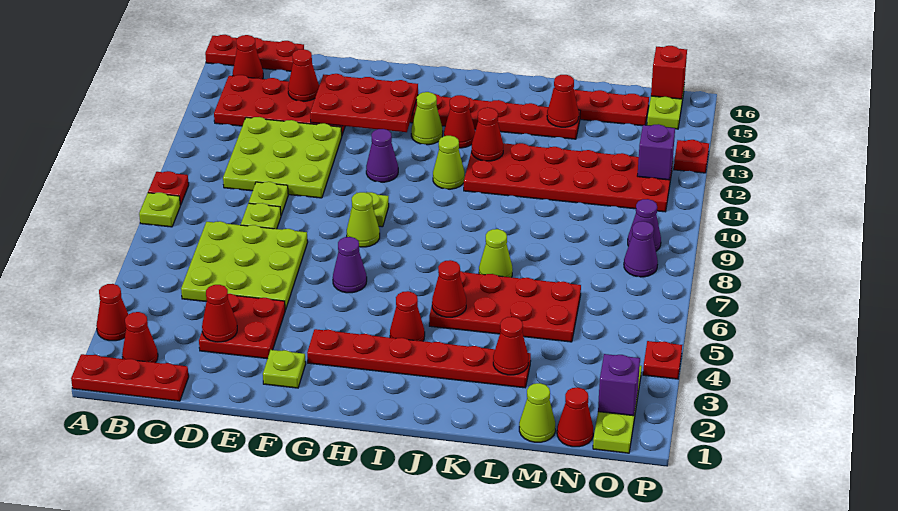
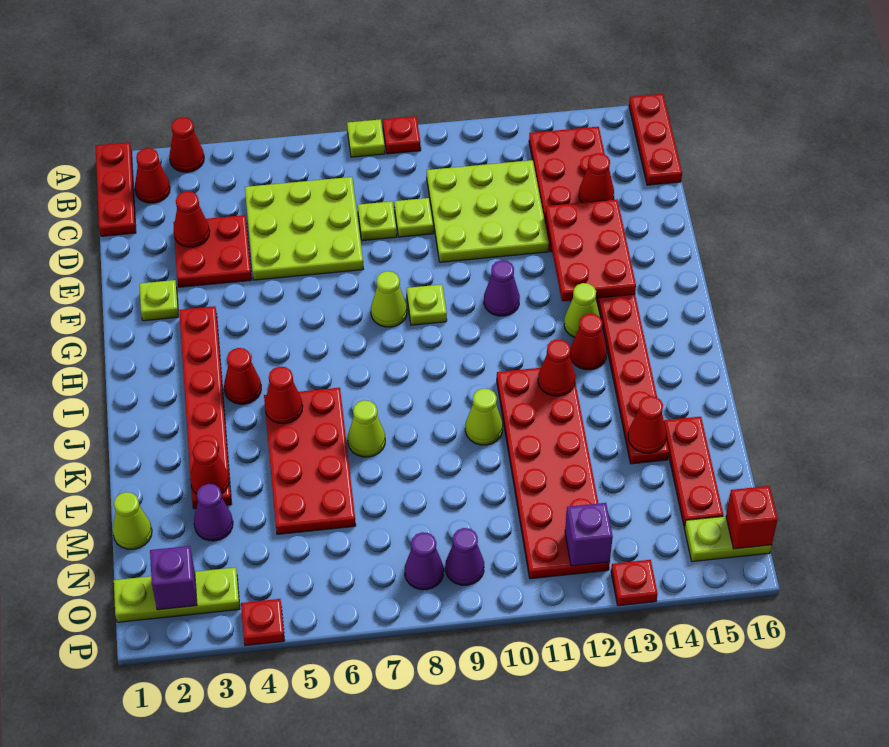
red cone B15 level 1 -> none
purple cone G6 level 1 -> purple cone M3 level 1
lime cone I11 level 1 -> lime cone K10 level 1
red cone N1 level 1 -> none

